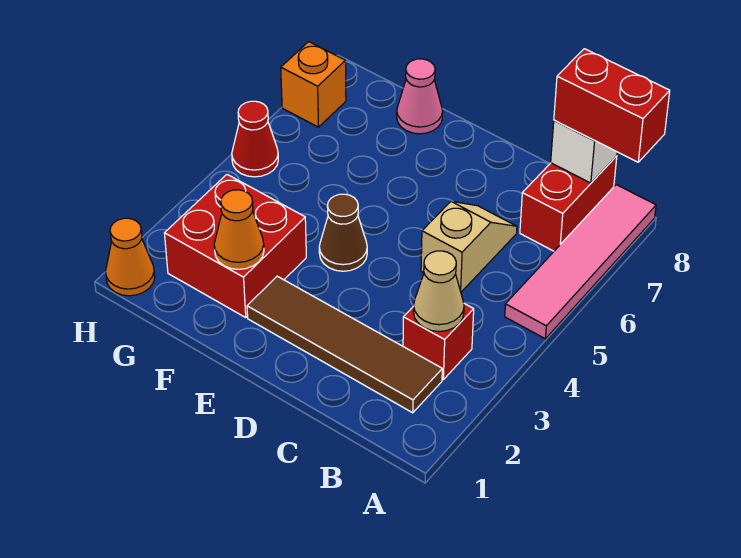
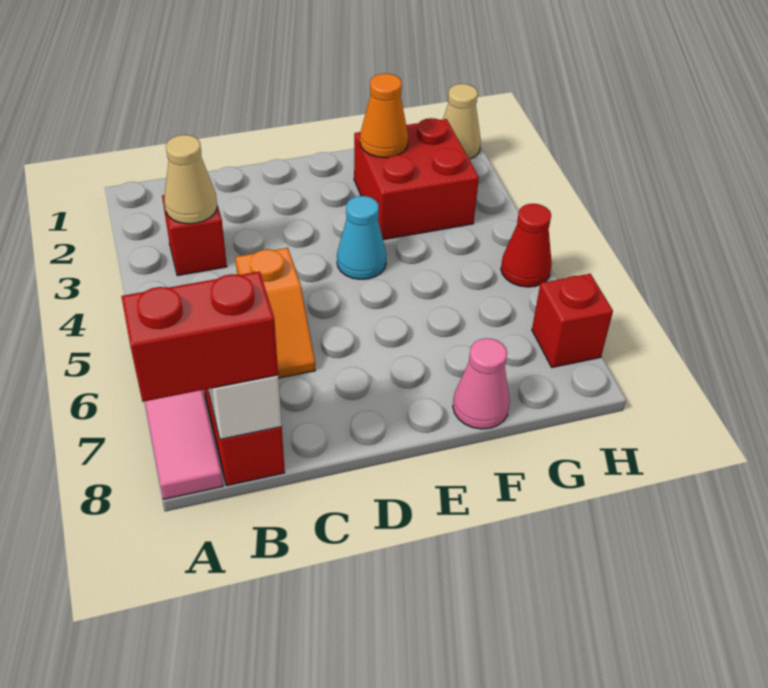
brown tile B2:E2 level 1 -> none
tan slope C5:C6 level 1 top 5 -> orange slope C5:C6 level 1 top 5
brown cone E4 level 1 -> cyan cone E4 level 1
orange cone H1 level 1 -> tan cone H1 level 1
orange brick H7 level 1 -> red brick H7 level 1

